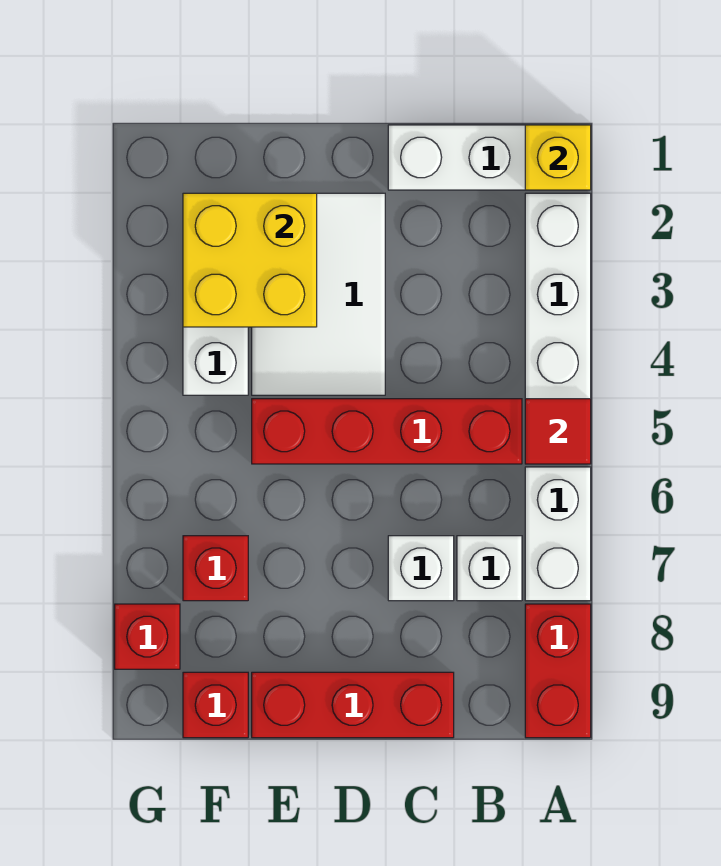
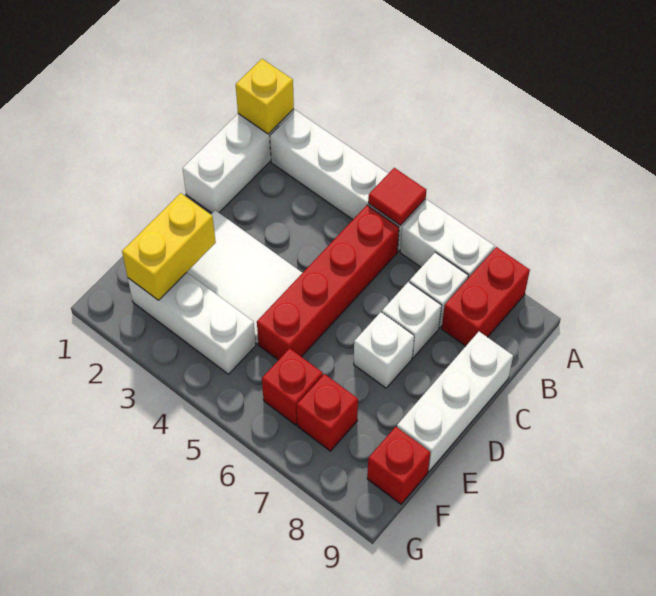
red brick A8:A9 level 1 -> red brick A8:B8 level 1
red brick C9:E9 level 1 -> white brick C9:E9 level 1
none -> white brick D7 level 1
yellow brick E2:F3 level 2 -> yellow brick E2:F2 level 2
red brick G8 level 1 -> red brick F6 level 1

